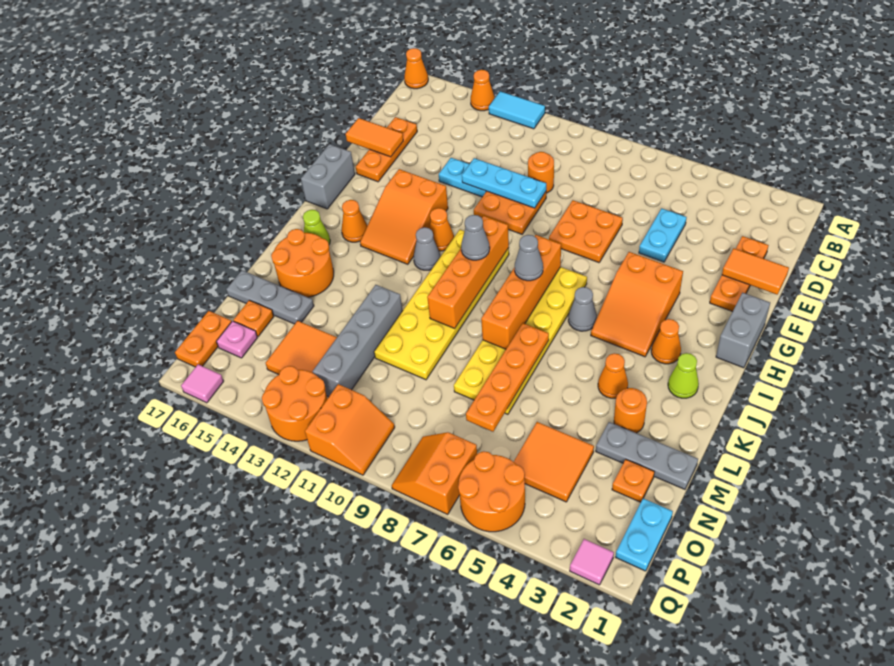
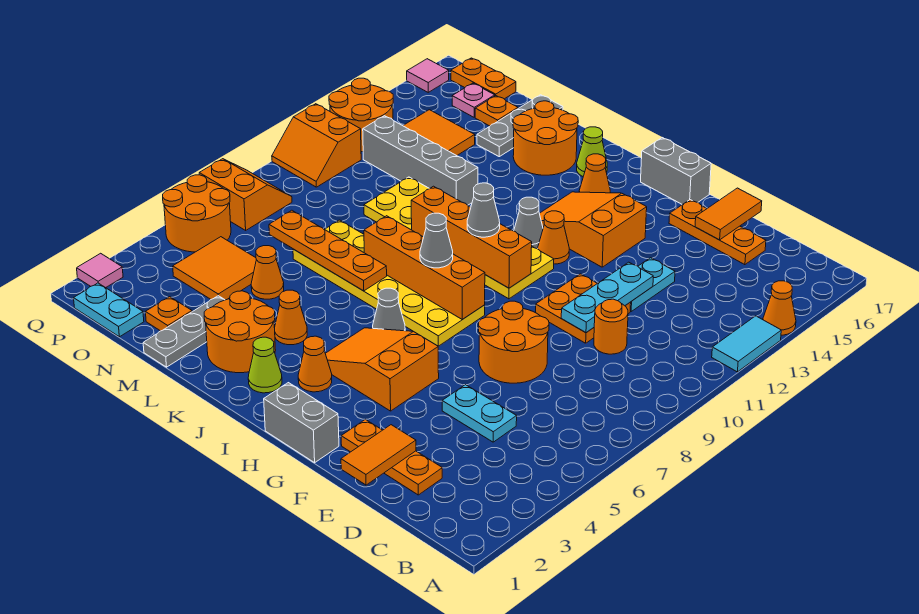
orange cone A17 level 1 -> orange cone M5 level 1
orange plate E7:F8 level 1 -> orange round brick E7:F8 level 1
orange round brick L3 level 1 -> orange round brick K2:L3 level 1

